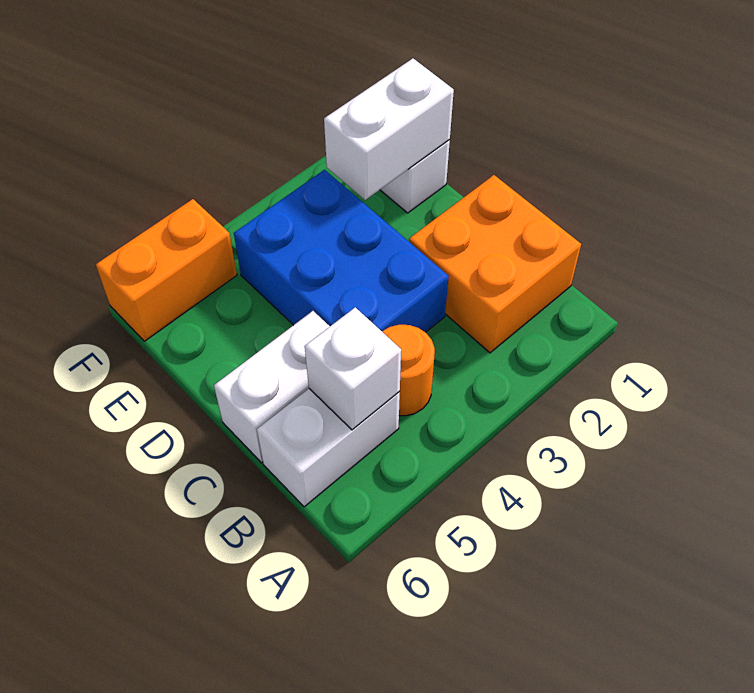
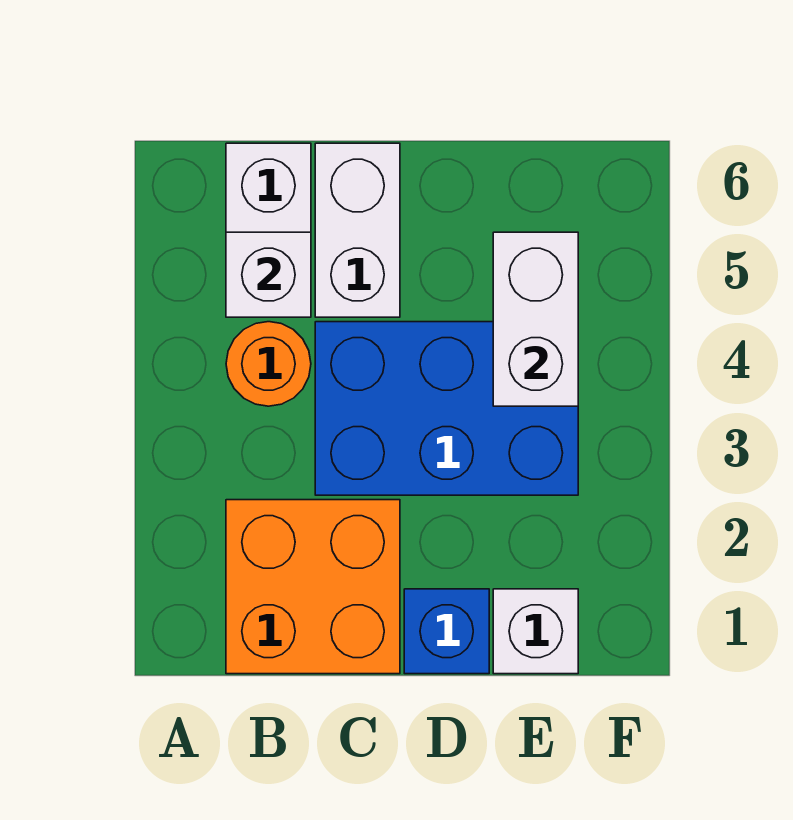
none -> blue brick D1 level 1
white brick E1:E2 level 2 -> white brick E4:E5 level 2
orange brick F5:F6 level 1 -> none

